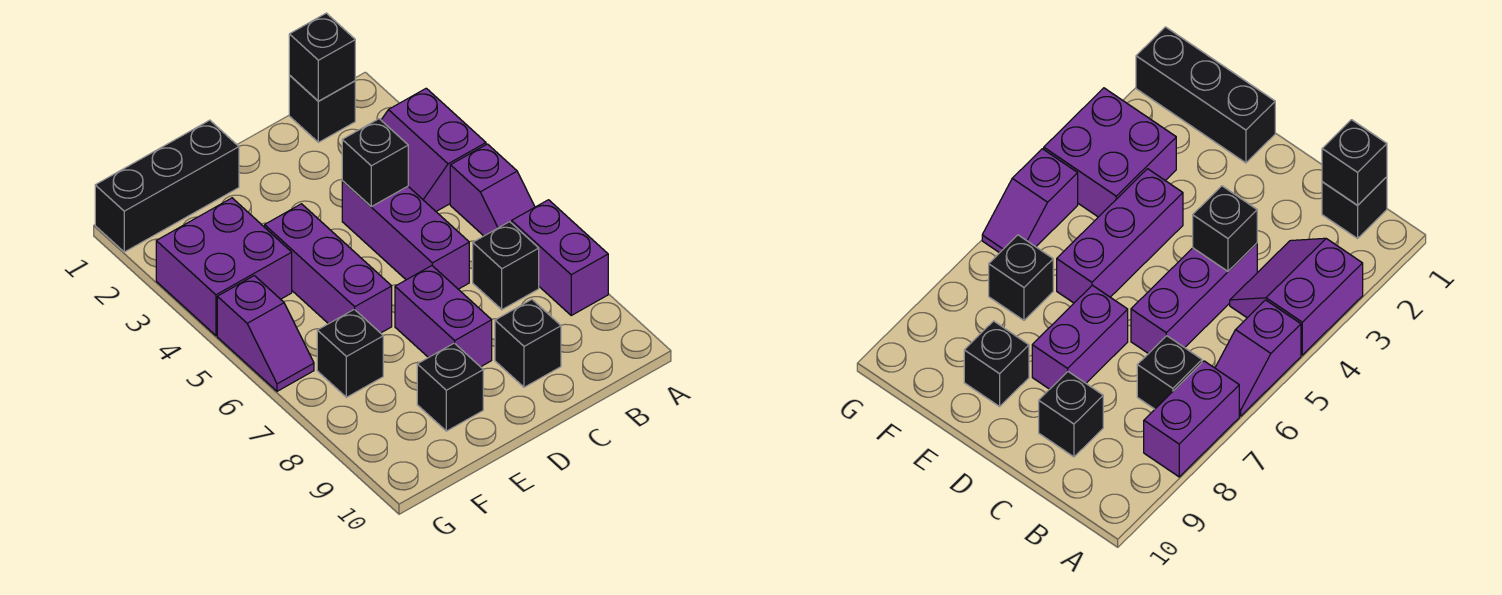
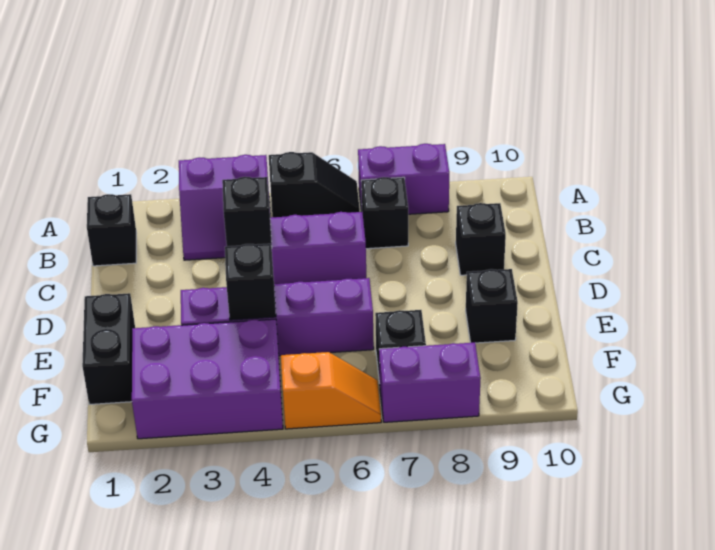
purple slope A5:A6 level 1 top 5 -> black slope A5:A6 level 1 top 5
black brick B1 level 2 -> black brick E4 level 2
purple brick D7:D8 level 1 -> purple brick G7:G8 level 1
black brick E1:G1 level 1 -> black brick E1:F1 level 1
purple brick E4:E6 level 1 -> purple brick E3:E6 level 1
purple brick F3:G4 level 1 -> purple brick F2:G4 level 1
purple slope G5:G6 level 1 top 5 -> orange slope G5:G6 level 1 top 5

